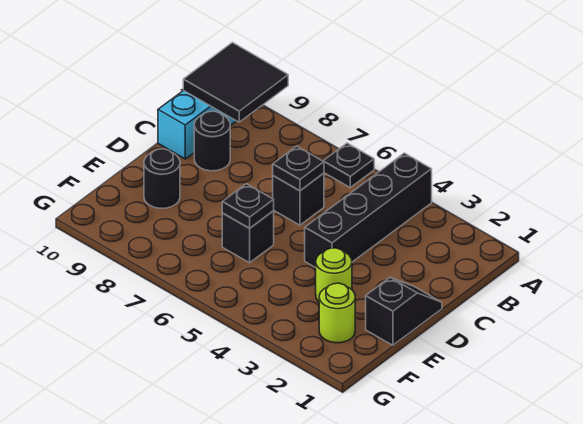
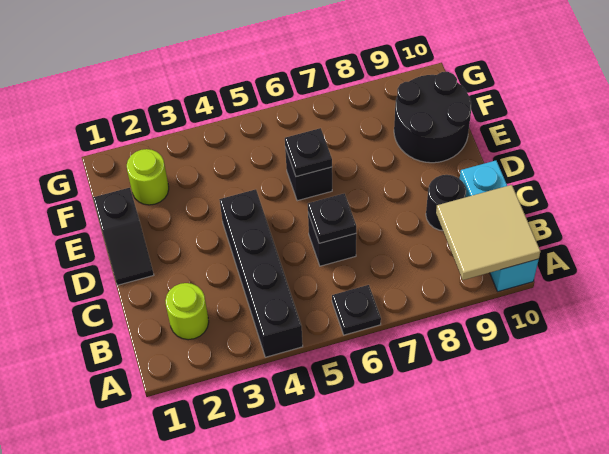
black tile A9:B10 level 2 -> tan tile A9:B10 level 2
lime round brick E3 level 1 -> lime round brick B2 level 1
black round brick E9 level 1 -> black round brick E9:F10 level 1

